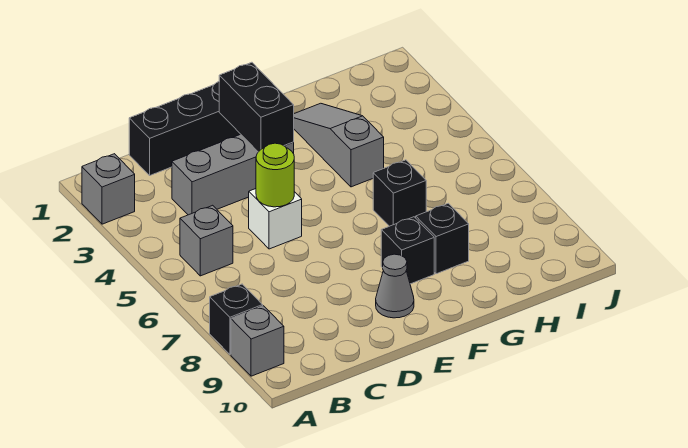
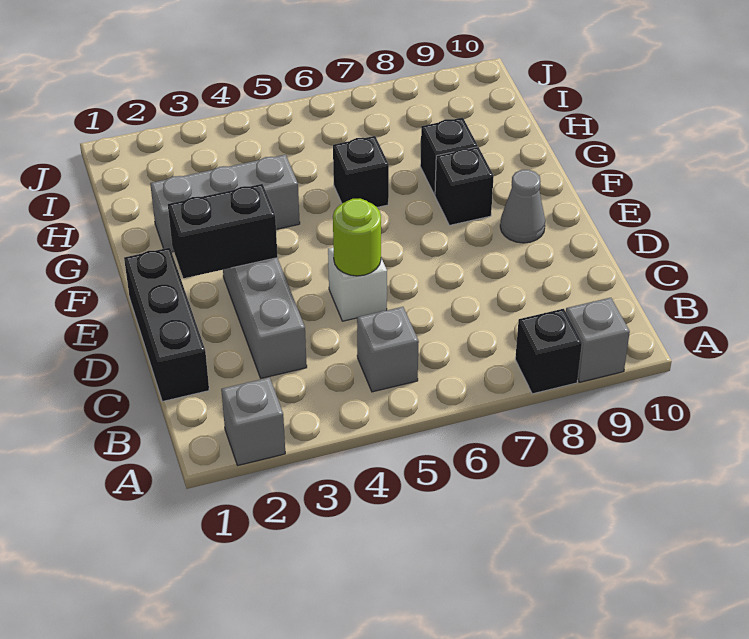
grey slope G2:G4 level 1 top 4 -> grey brick G2:G4 level 1

